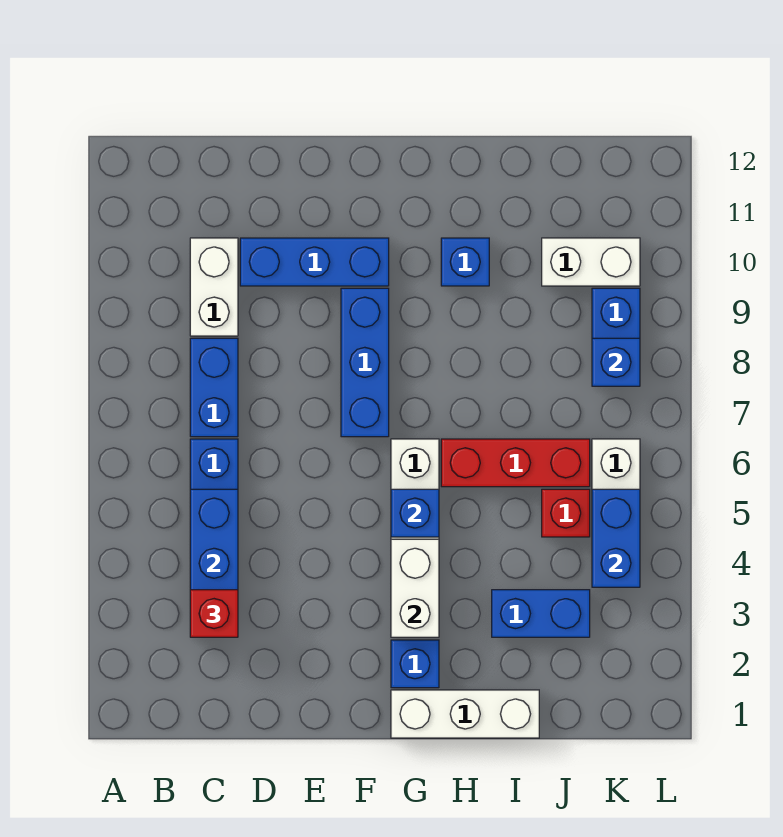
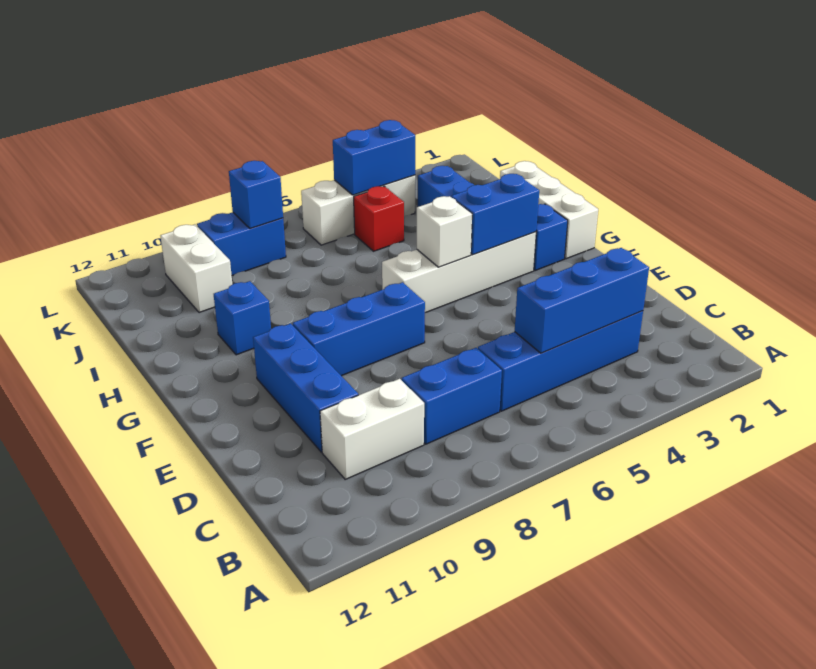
red brick C3 level 3 -> none
white brick G3:G4 level 2 -> blue brick G3:G4 level 2
blue brick G5 level 2 -> white brick G5 level 2
red brick H6:J6 level 1 -> none

